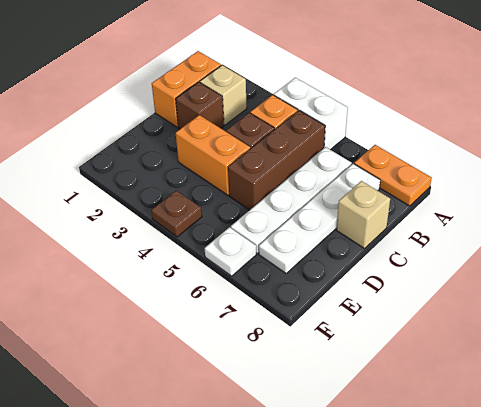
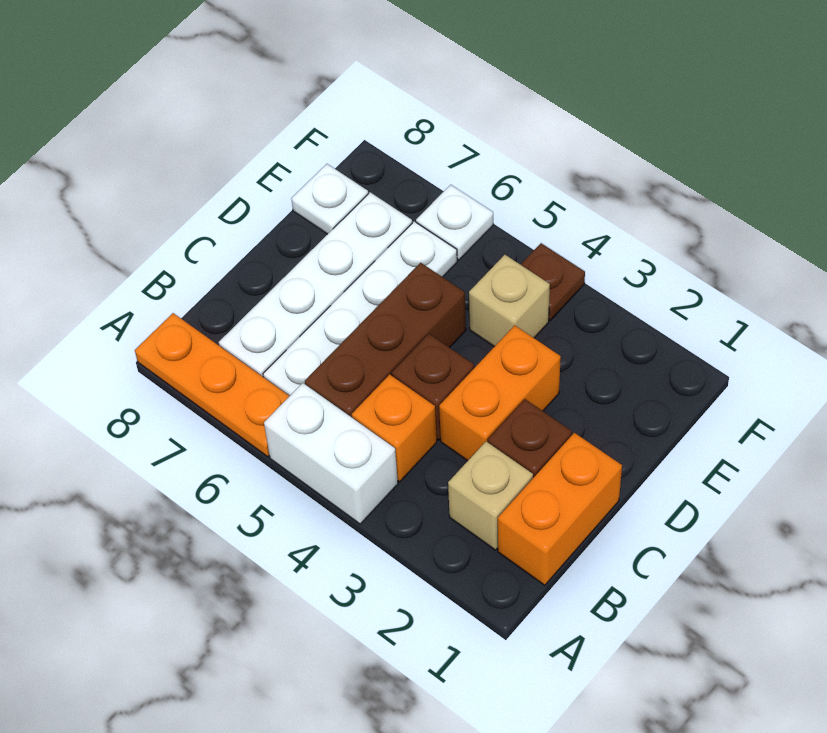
orange plate A7:A8 level 1 -> orange plate A6:A8 level 1
tan brick C8 level 1 -> tan brick E4 level 1
orange brick D3:D4 level 1 -> orange brick C3:D3 level 1
none -> white plate E8 level 1

